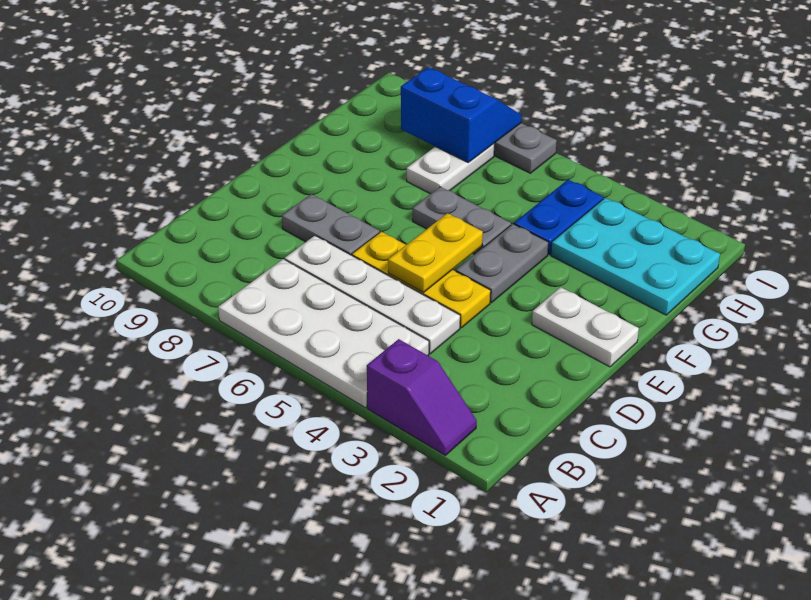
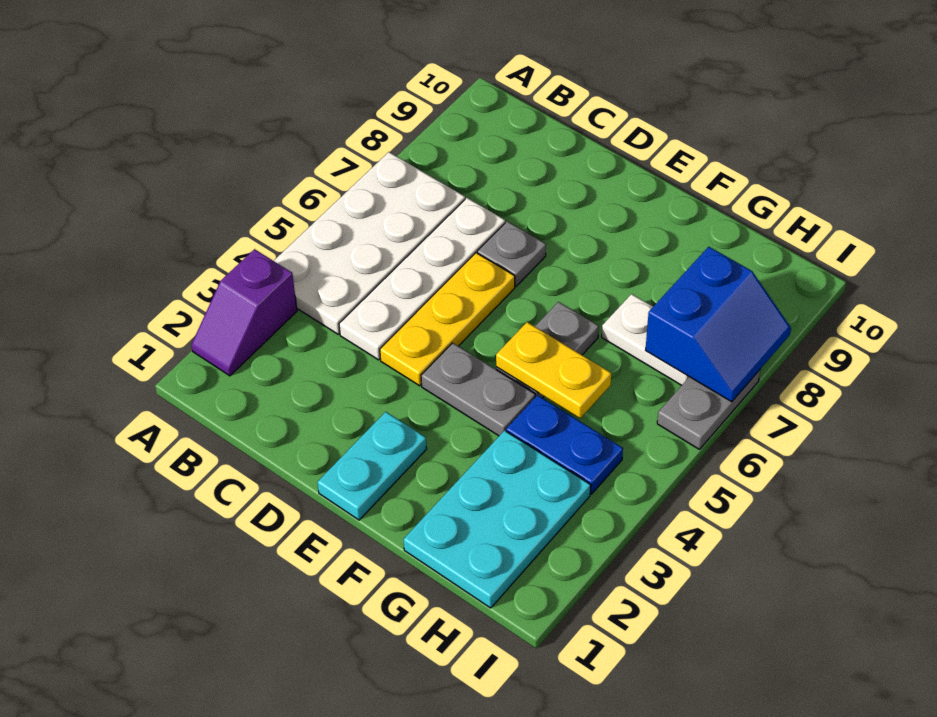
yellow plate D5:E5 level 2 -> yellow plate F5:G5 level 2
grey plate D7:D8 level 1 -> grey plate D7 level 1
white plate E1:E2 level 1 -> cyan plate E1:E2 level 1

